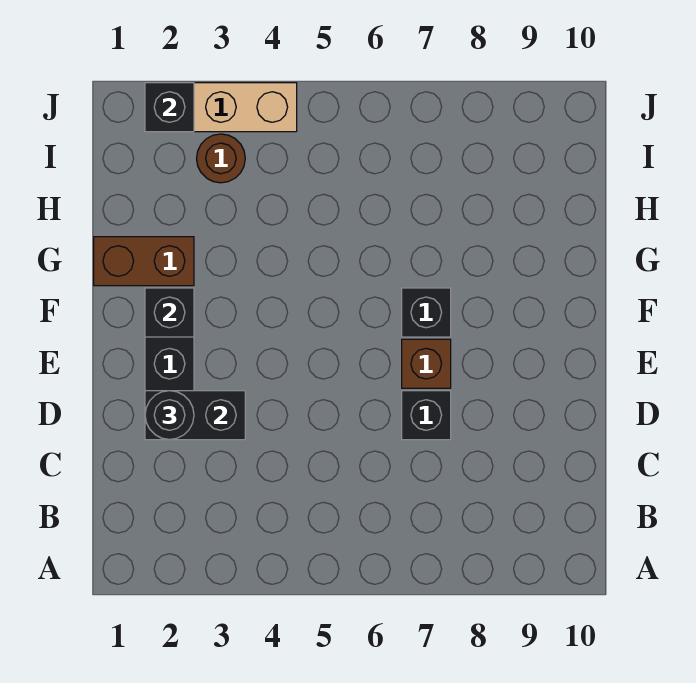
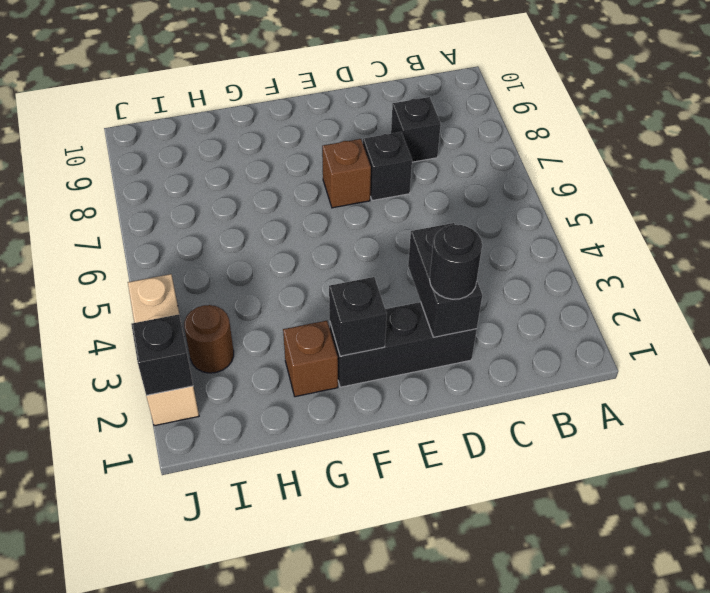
black brick F7 level 1 -> black brick C8 level 1
brown brick G1:G2 level 1 -> brown brick G2 level 1

